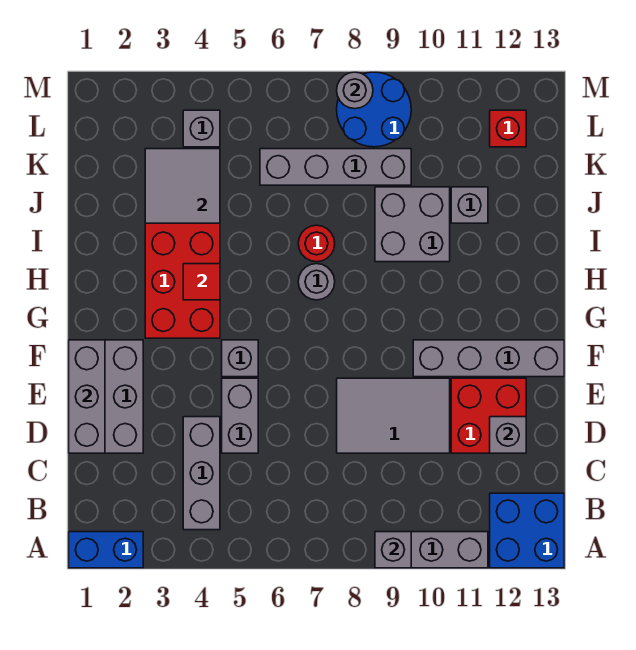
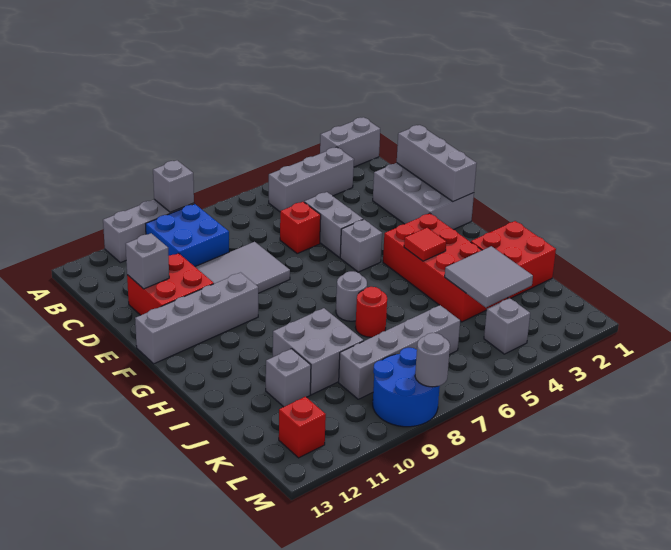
blue brick A1:A2 level 1 -> grey brick A1:A2 level 1
blue brick A12:B13 level 1 -> blue brick B9:C10 level 1
grey brick B4:D4 level 1 -> grey brick B3:B5 level 1
none -> red brick D6 level 1
none -> red brick I1:J2 level 1

